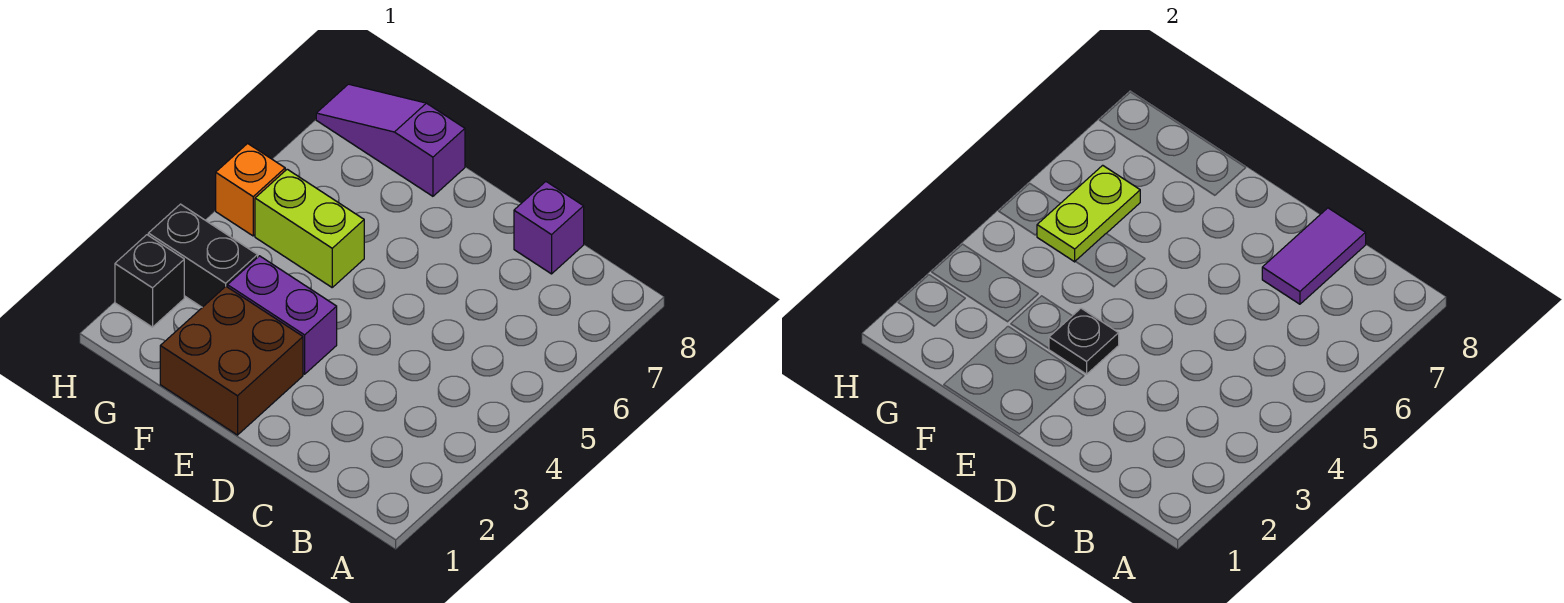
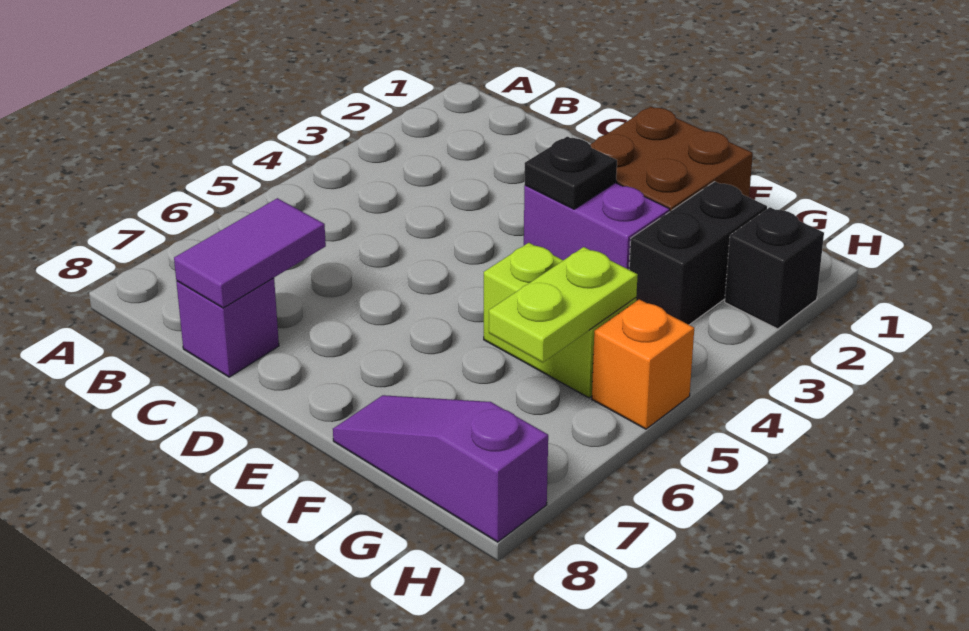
purple slope F8:H8 level 1 top F -> purple slope F8:H8 level 1 top H
black brick G3:H3 level 1 -> black brick G2:G3 level 1

